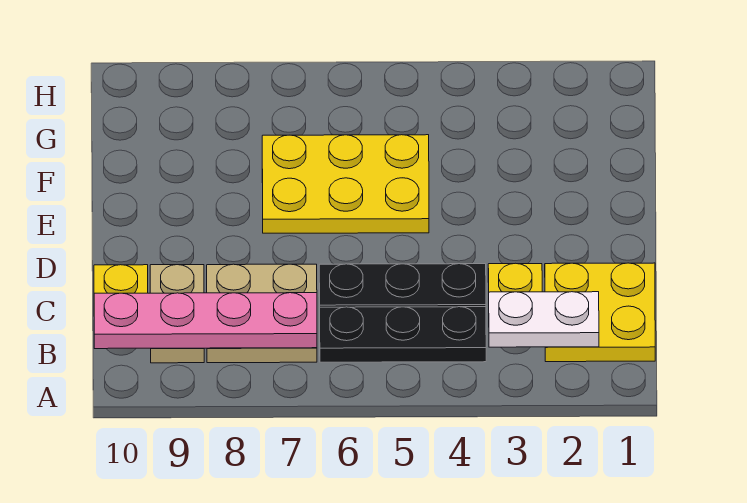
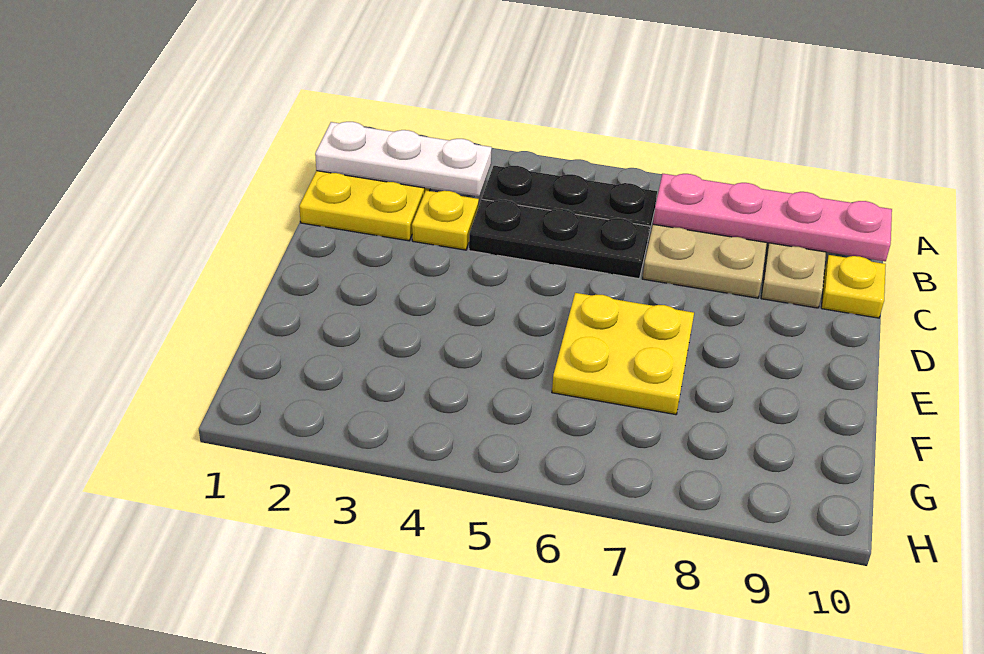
white plate B2:B3 level 2 -> white plate B1:B3 level 2
yellow plate E5:F7 level 1 -> yellow plate E6:F7 level 1

